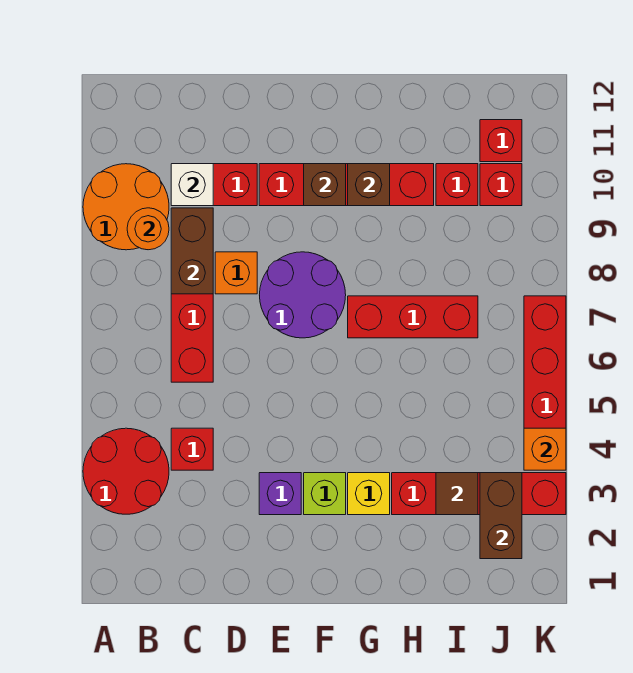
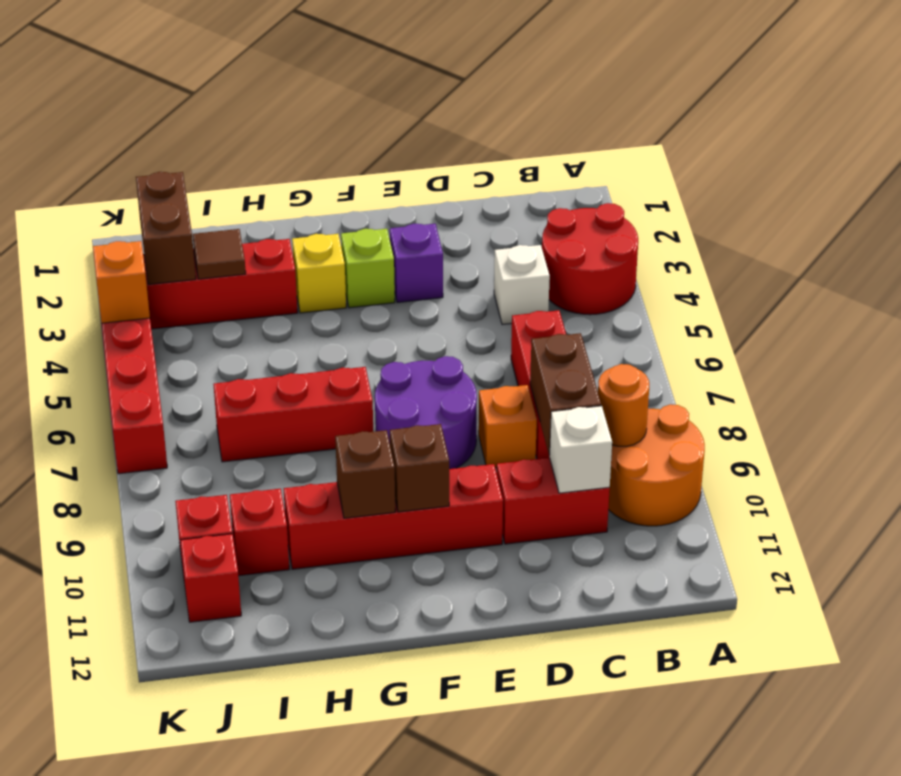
red brick C4 level 1 -> white brick C4 level 1

